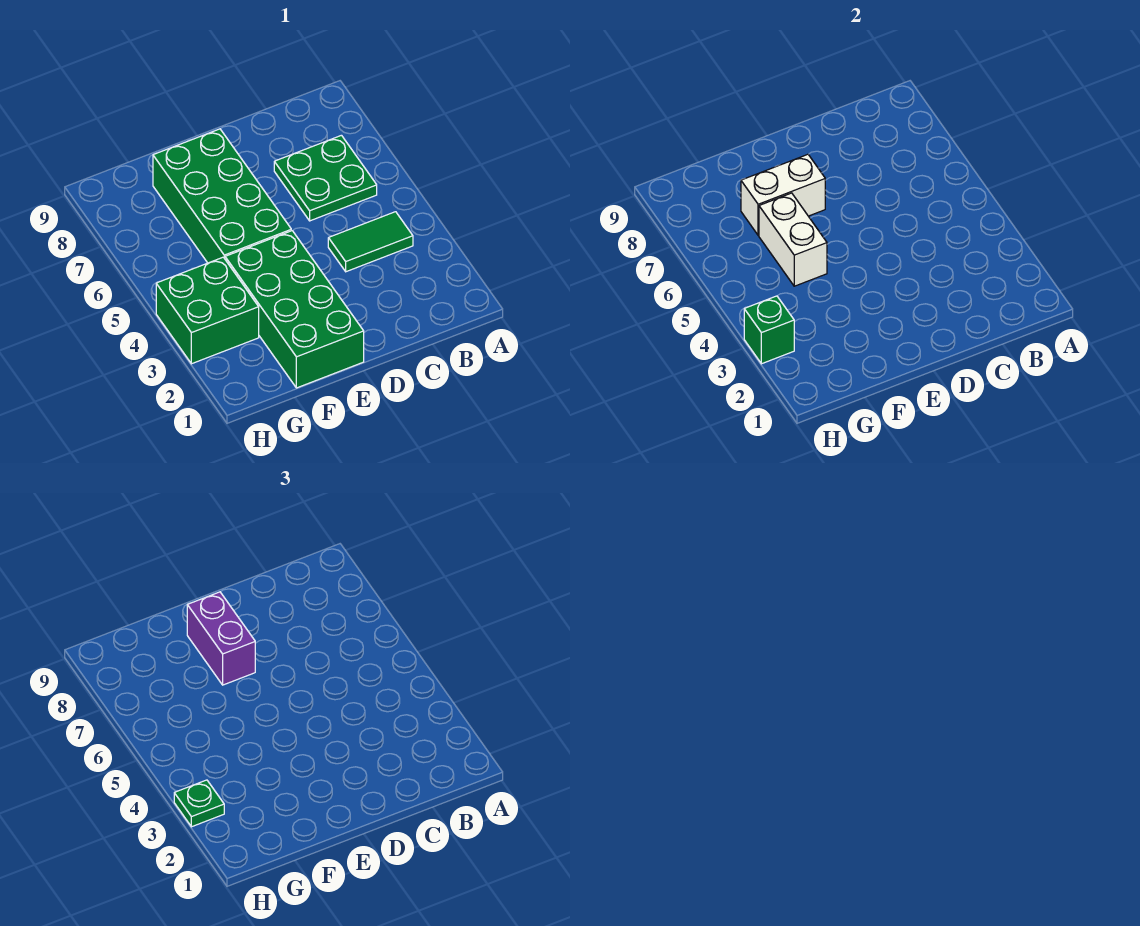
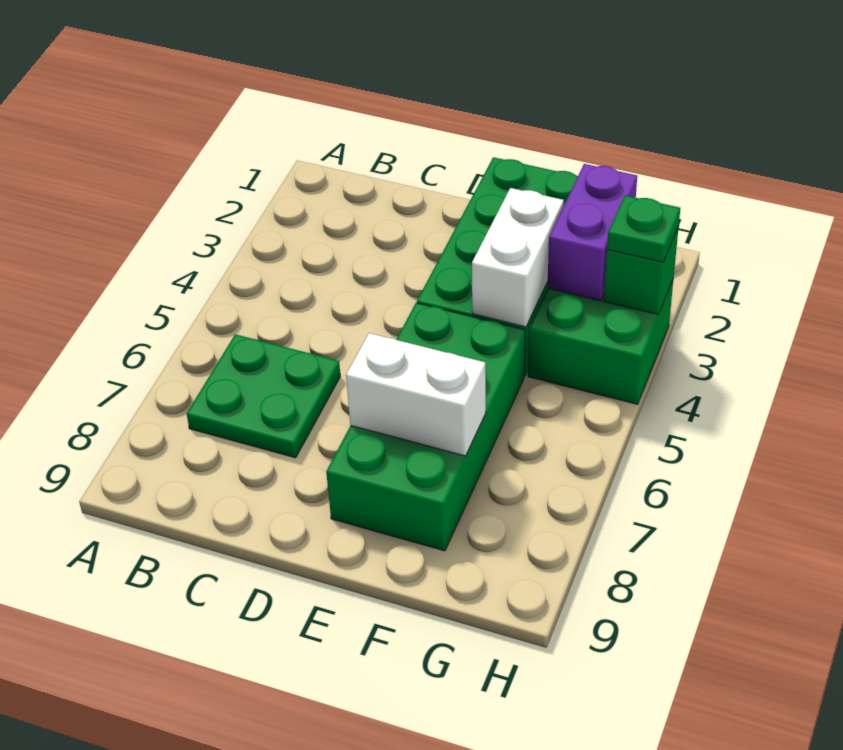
green tile B4:C4 level 1 -> none
purple brick E7:E8 level 3 -> purple brick G2:G3 level 2
white brick F5:F6 level 2 -> white brick F3:F4 level 2

